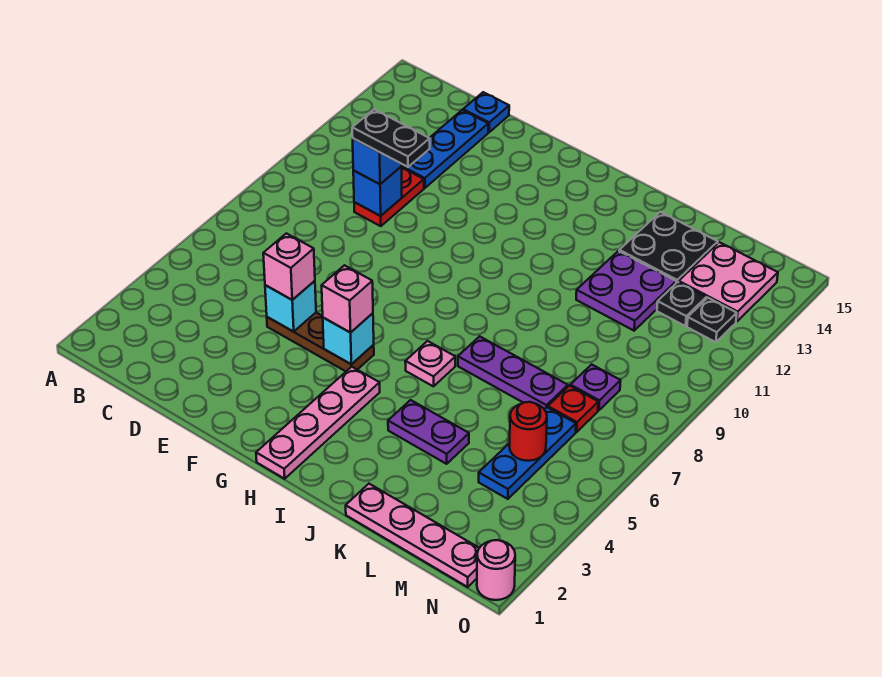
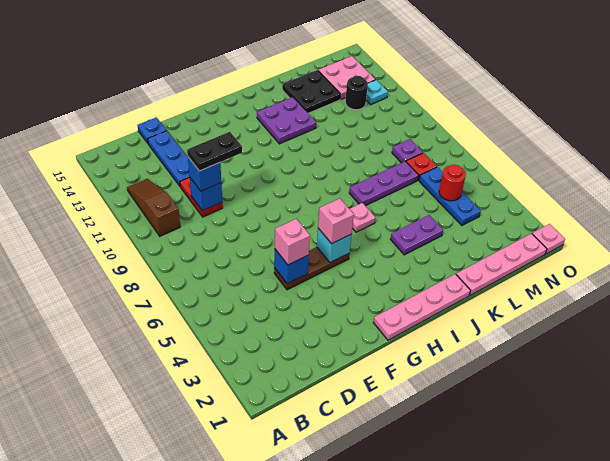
none -> brown slope B10:B12 level 1 top 10
cyan brick E5 level 2 -> blue brick E5 level 2
pink plate H1:H4 level 1 -> pink plate G1:J1 level 1
purple plate K11:L12 level 1 -> purple plate I12:J13 level 1
black plate M12 level 1 -> black round brick M12 level 1
black plate N12 level 1 -> cyan plate N12 level 1
pink round brick O1 level 1 -> pink plate O1 level 1

